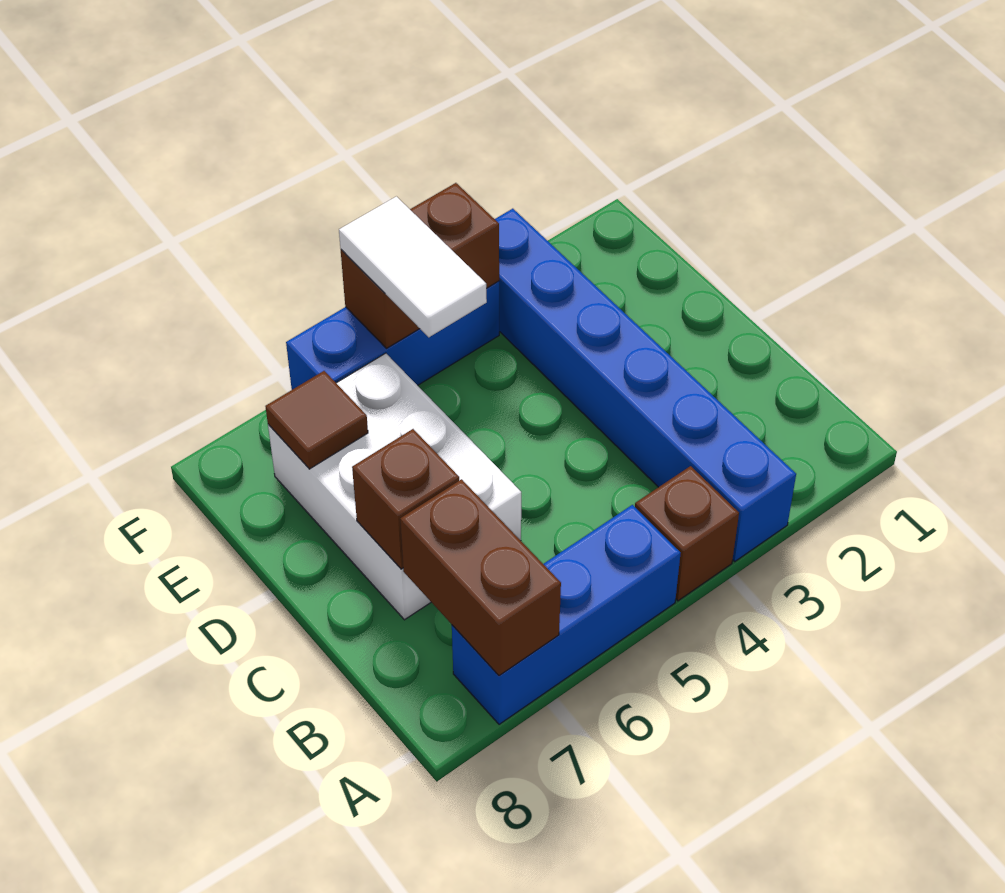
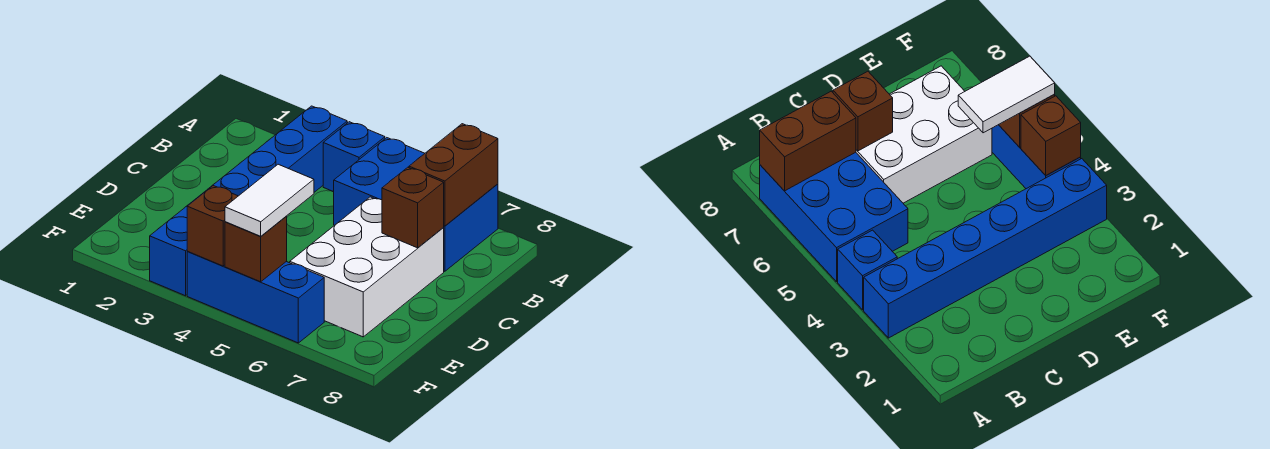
brown brick A4 level 1 -> blue brick A4 level 1
blue brick A5:A7 level 1 -> blue brick A5:B7 level 1
brown tile E7 level 2 -> none

